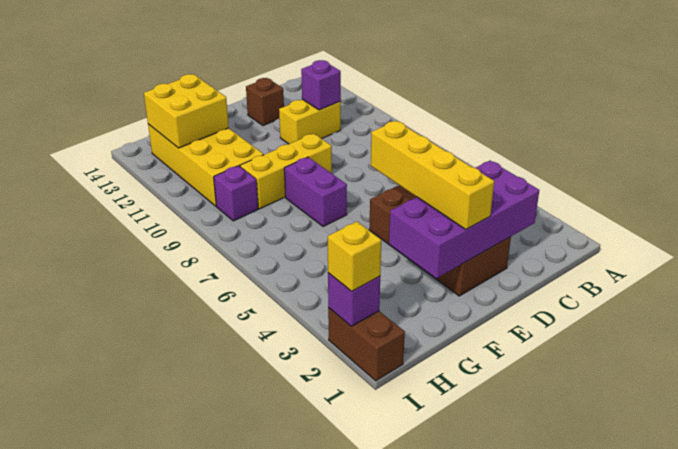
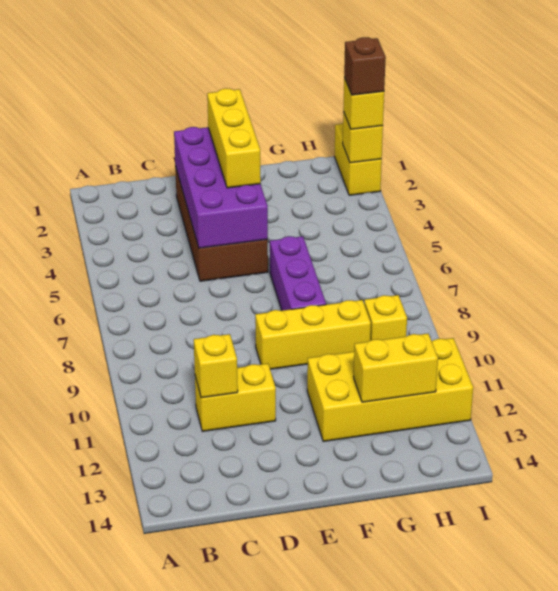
purple brick C2:F3 level 2 -> purple brick D2:E5 level 2
purple brick C11 level 2 -> yellow brick C11 level 2
brown brick D13 level 1 -> brown brick I2 level 4
yellow brick E2:E5 level 3 -> yellow brick E2:E4 level 3
purple brick F7:F8 level 1 -> purple brick F6:F8 level 1
yellow brick G10:H13 level 1 -> yellow brick F11:I12 level 1
yellow brick G12:H13 level 2 -> yellow brick G12:H12 level 2
purple brick H9 level 1 -> yellow brick H9 level 1
brown brick I1:I2 level 1 -> yellow brick I1:I2 level 1
purple brick I2 level 2 -> yellow brick I2 level 2

